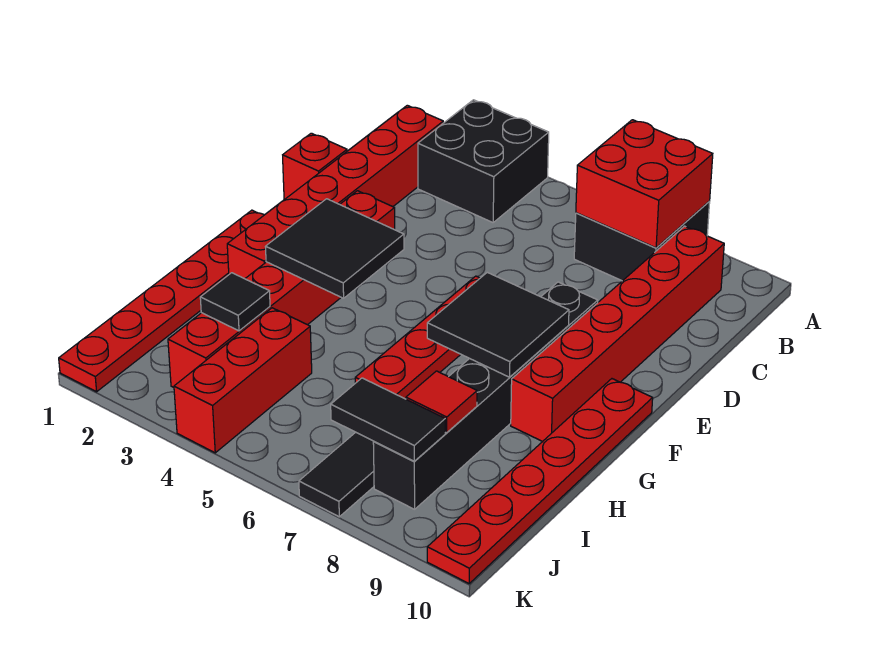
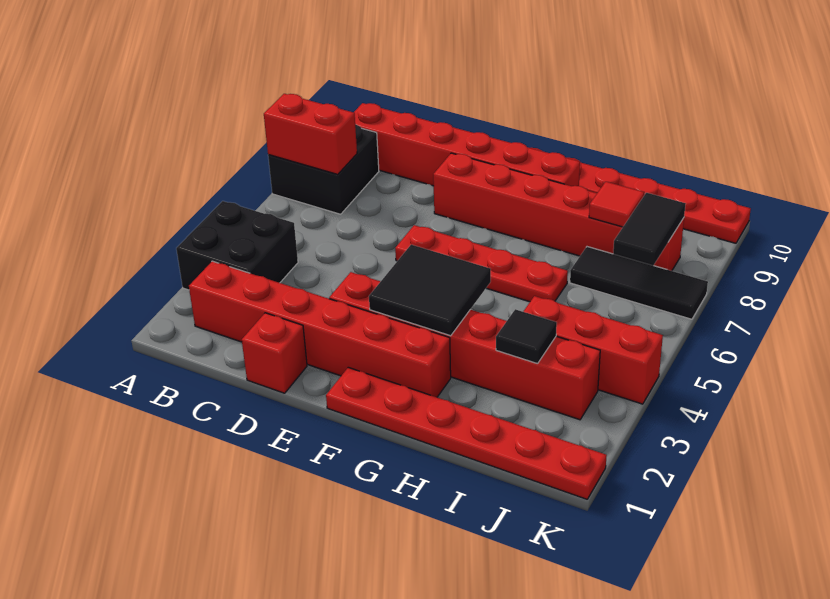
red brick A7:B8 level 2 -> red brick A7:B7 level 2
black brick E8:J8 level 1 -> red brick E8:J8 level 1
black tile F7:G8 level 2 -> none

